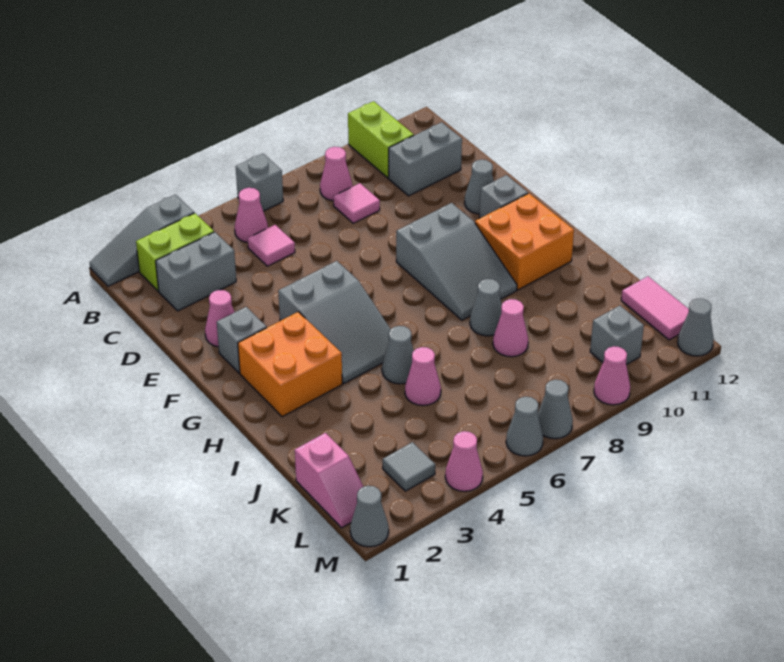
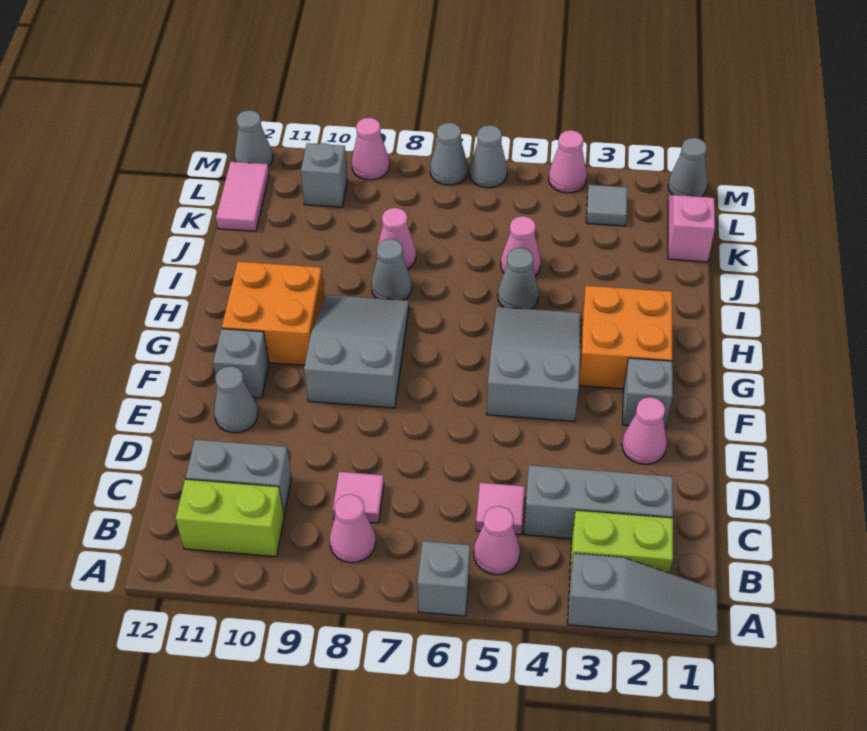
lime brick A10:B10 level 1 -> lime brick B10:B11 level 1
grey brick C2:C3 level 1 -> grey brick C2:C4 level 1

